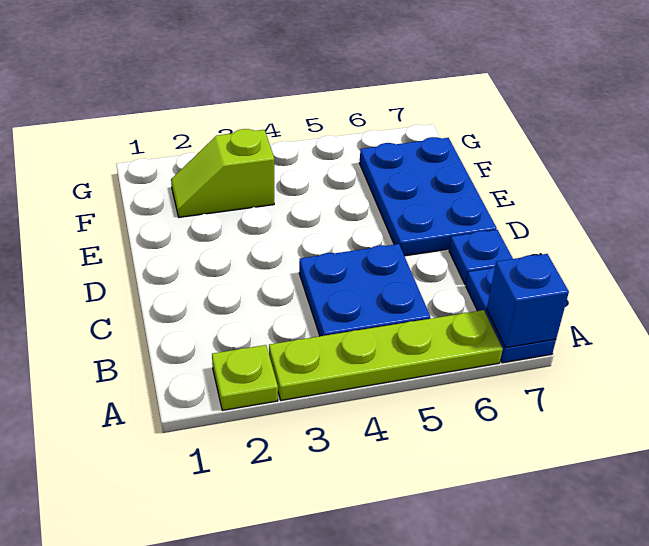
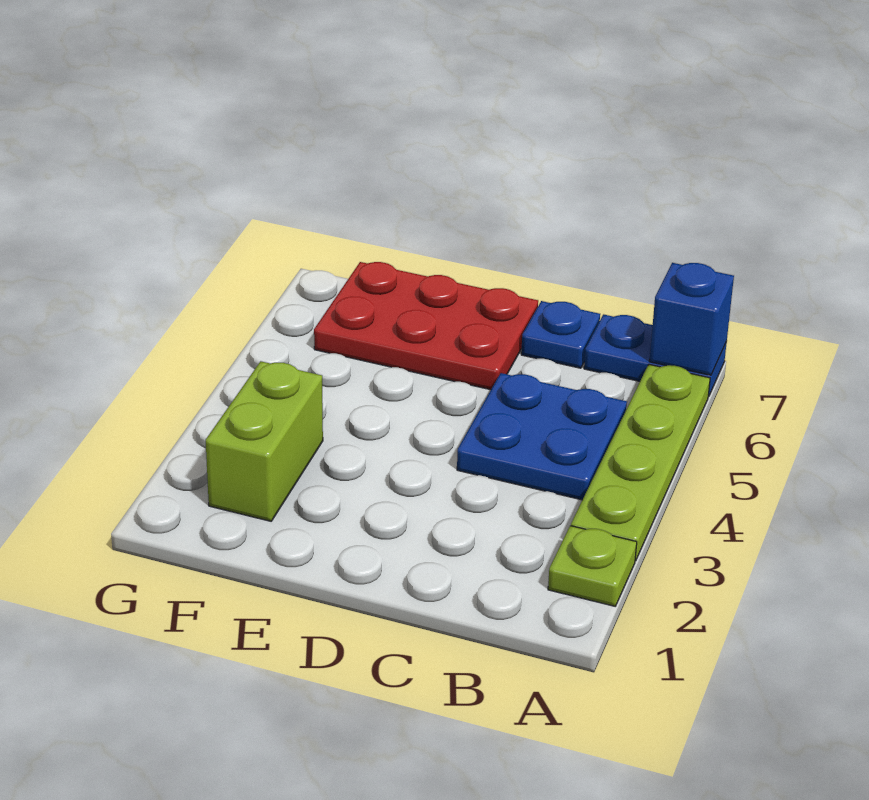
blue plate D6:F7 level 1 -> red plate D6:F7 level 1
lime slope F2:F3 level 1 top 3 -> lime brick F2:F3 level 1

